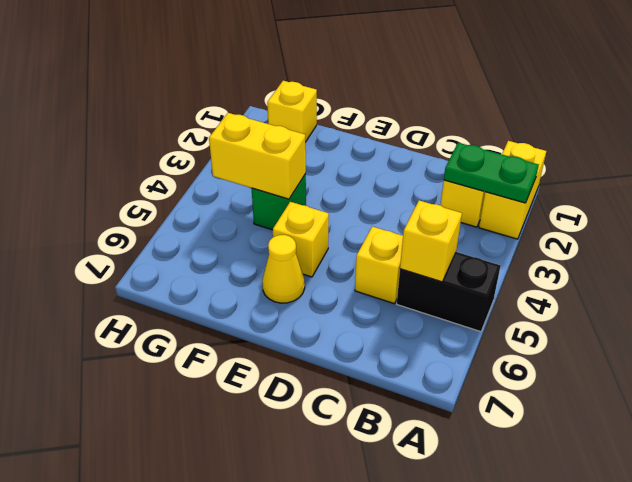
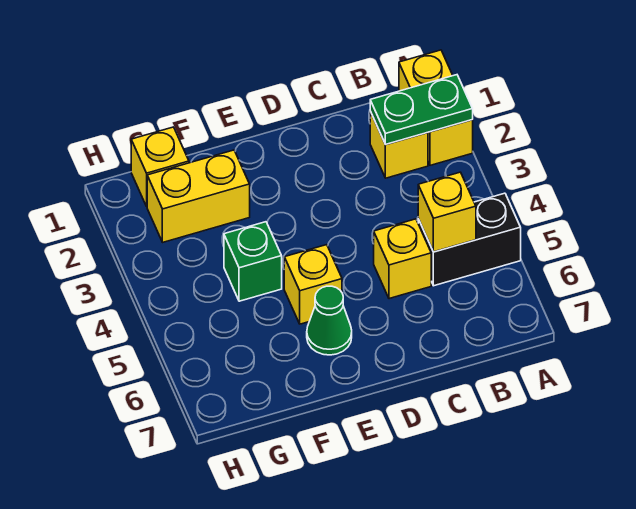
yellow cone E6 level 1 -> green cone E6 level 1
yellow brick F4:G4 level 2 -> yellow brick F2:G2 level 1

